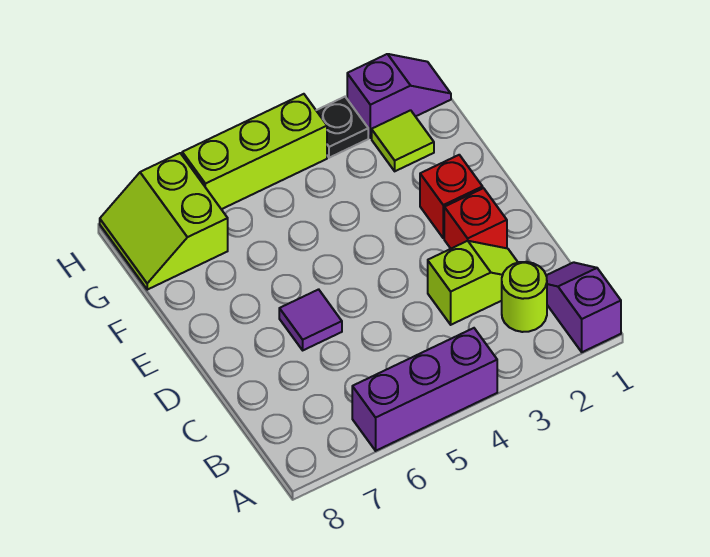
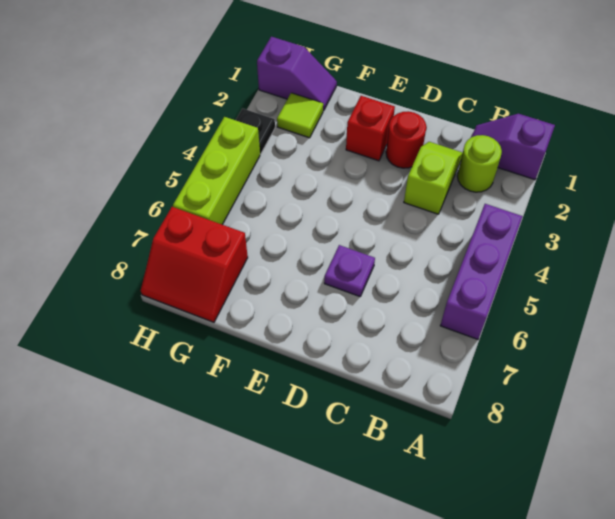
red brick D2 level 1 -> red round brick D2 level 1
purple tile D6 level 1 -> purple plate D6 level 1
lime slope G7:H8 level 1 top 7 -> red slope G7:H8 level 1 top 7
purple slope H1:H2 level 1 top 2 -> purple slope G1:H1 level 1 top H

